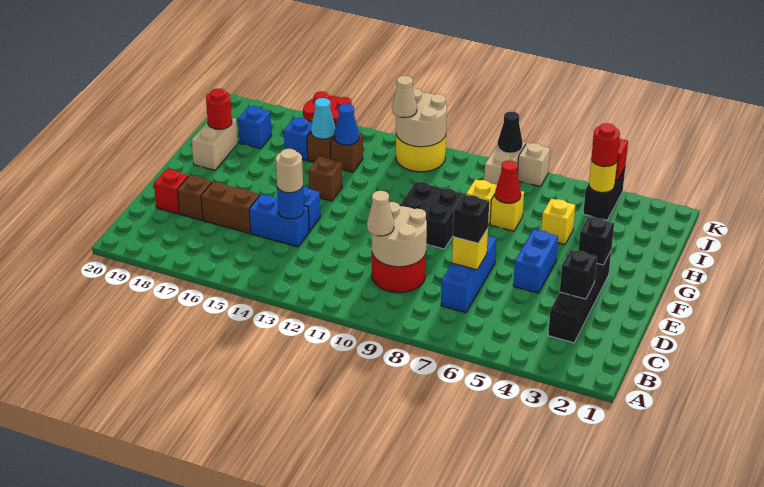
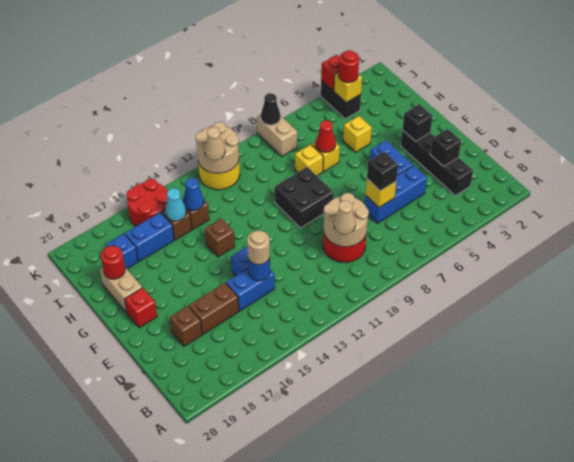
blue brick C7:E7 level 1 -> blue brick D5:D7 level 1
red brick D19 level 1 -> red brick F19 level 1
blue brick I16 level 1 -> blue brick I16:I17 level 1
yellow round brick J4 level 2 -> yellow brick J4 level 2
tan brick K7 level 1 -> none

